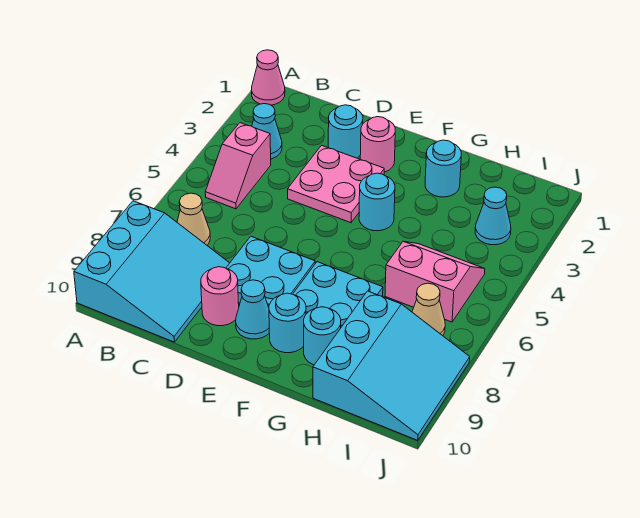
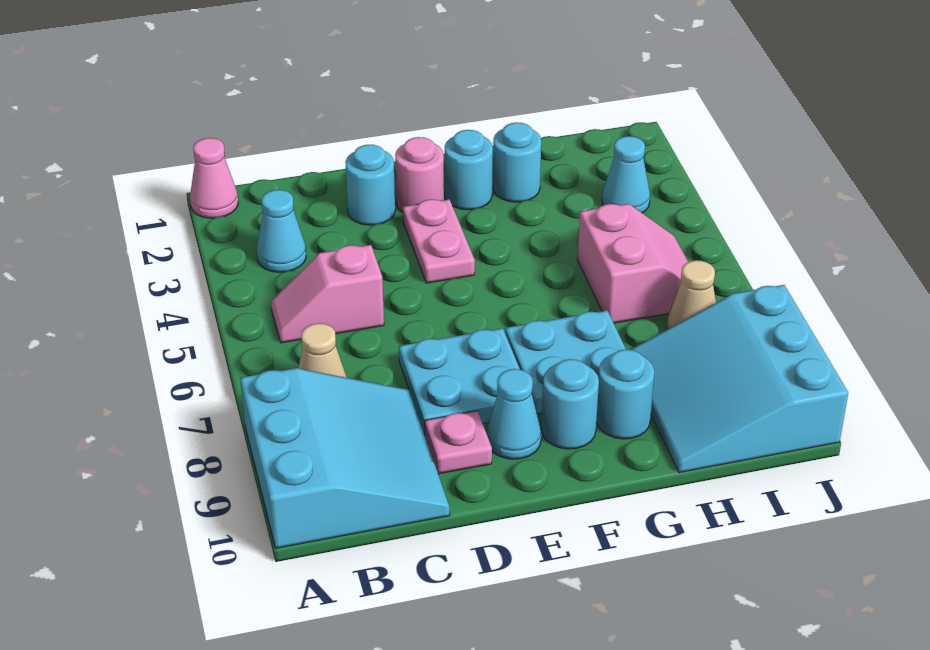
pink slope B4:B5 level 1 top 4 -> pink slope B5:C5 level 1 top C
pink plate D3:E4 level 1 -> pink plate E3:E4 level 1
pink round brick D9 level 1 -> pink plate D9 level 1
cyan round brick F4 level 1 -> cyan round brick F2 level 1
pink slope H5:I6 level 1 top 6 -> pink slope H5:I6 level 1 top H
cyan slope H8:J10 level 1 top H -> cyan slope H8:J10 level 1 top J

